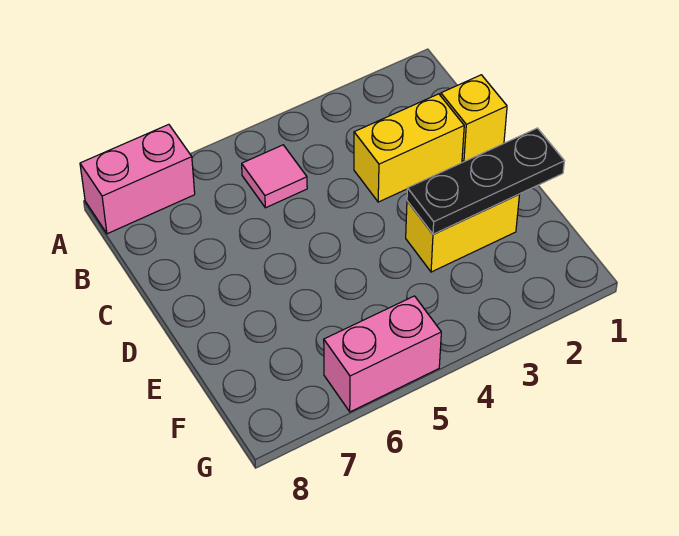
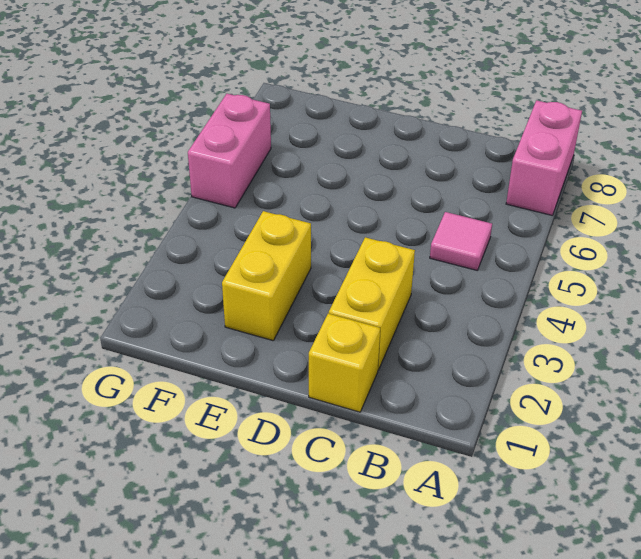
black plate E1:E3 level 2 -> none

